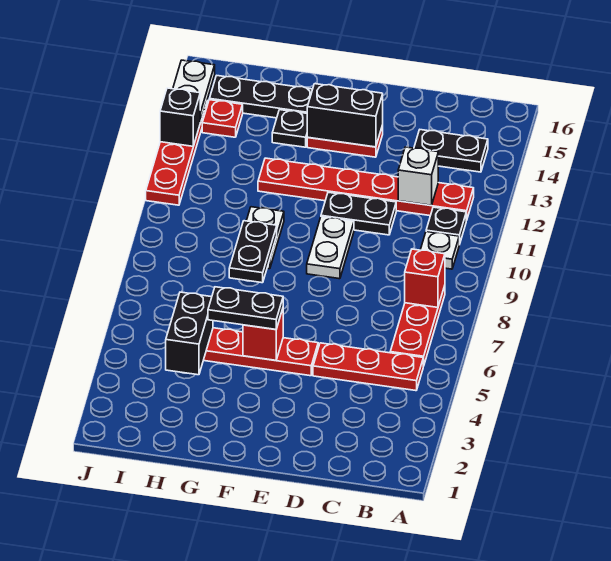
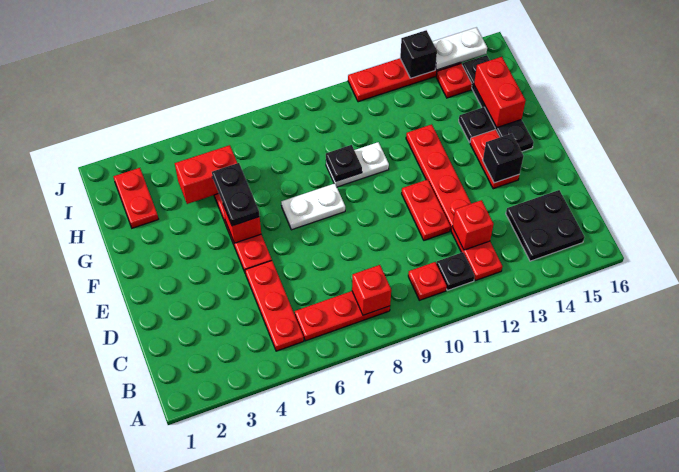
white plate B10 level 1 -> red plate B10 level 1
black plate B14:C14 level 1 -> black plate B14:C15 level 1
white brick C12 level 2 -> red brick C12 level 2
black plate D11:E11 level 1 -> red plate D11:E11 level 1
white plate E9:E10 level 1 -> white plate F7:F8 level 1
black brick E14:F14 level 2 -> black brick E14 level 2
black plate G8:G9 level 2 -> black plate G9 level 2
none -> red brick G15:H15 level 2
none -> red plate H2:I2 level 1
black brick H4:H5 level 2 -> red brick H4:H5 level 2

